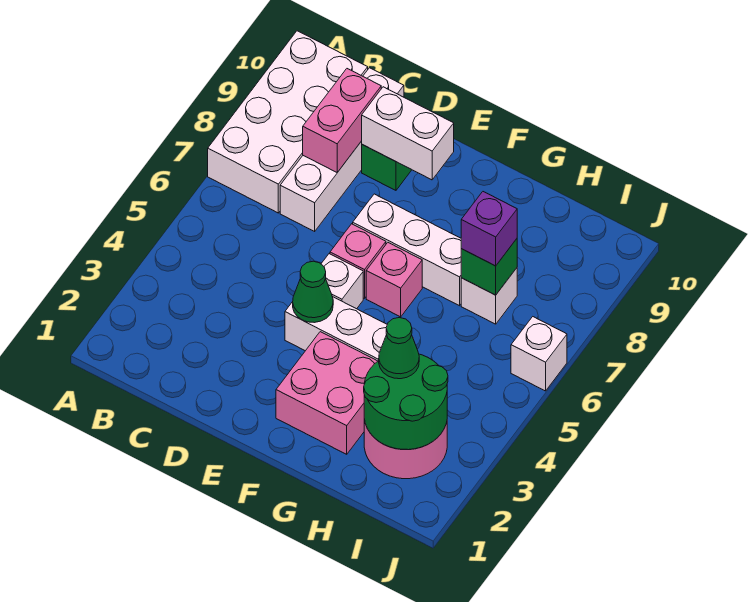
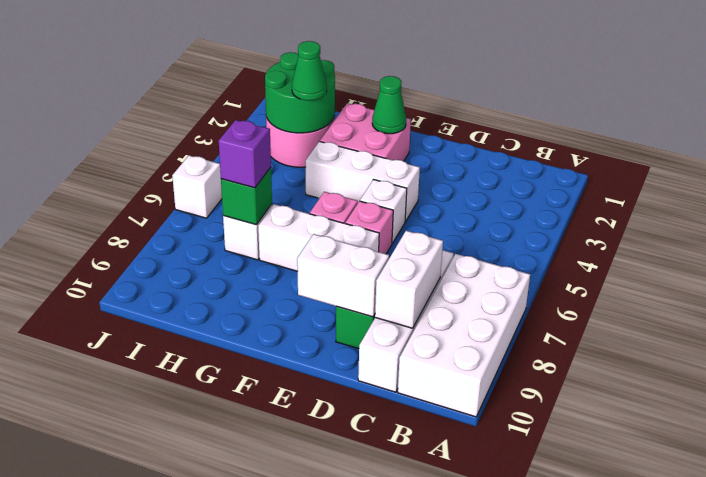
pink brick C8:C9 level 2 -> white brick C8:C9 level 2
green cone E4 level 2 -> green cone F2 level 2

